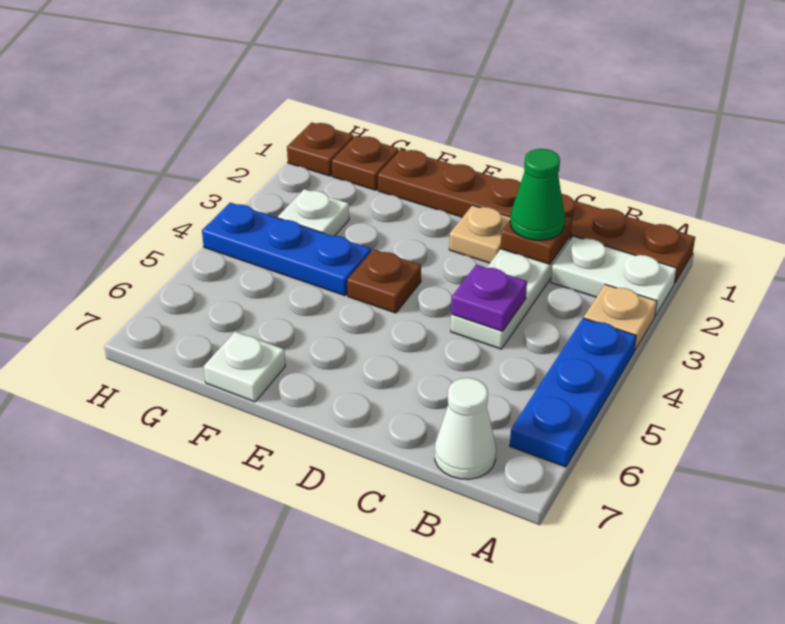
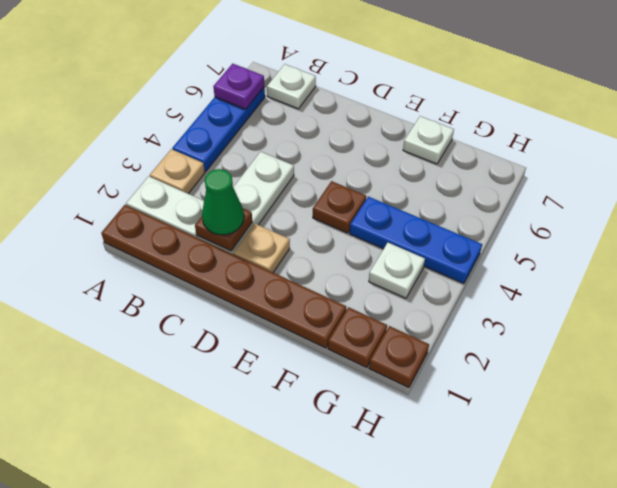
white cone B7 level 1 -> white plate B7 level 1
purple plate C4 level 2 -> purple plate A6 level 2

